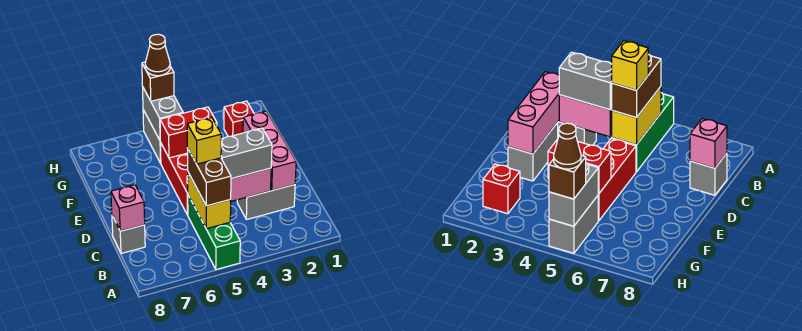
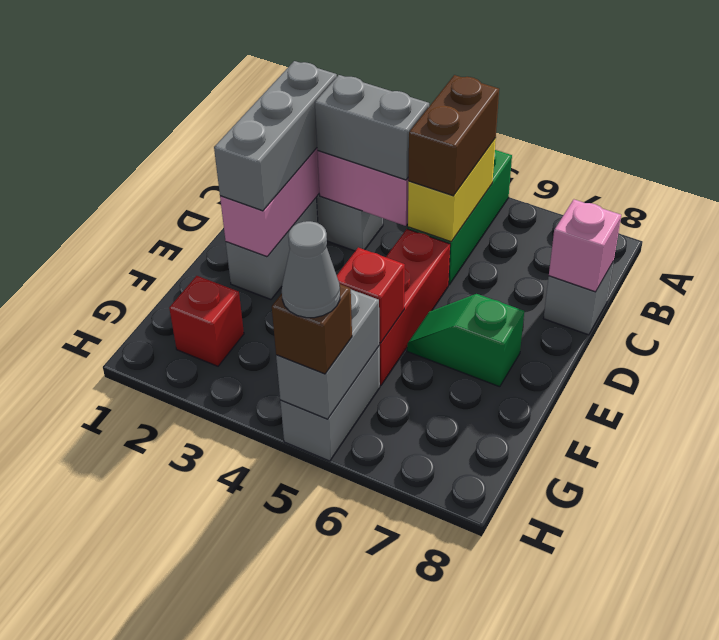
none -> grey brick C2:E2 level 3
yellow brick C5 level 4 -> none
none -> green slope E6:E7 level 1 top 7
red brick F4:F5 level 2 -> red brick F5 level 2
brown cone H5 level 4 -> grey cone H5 level 4

